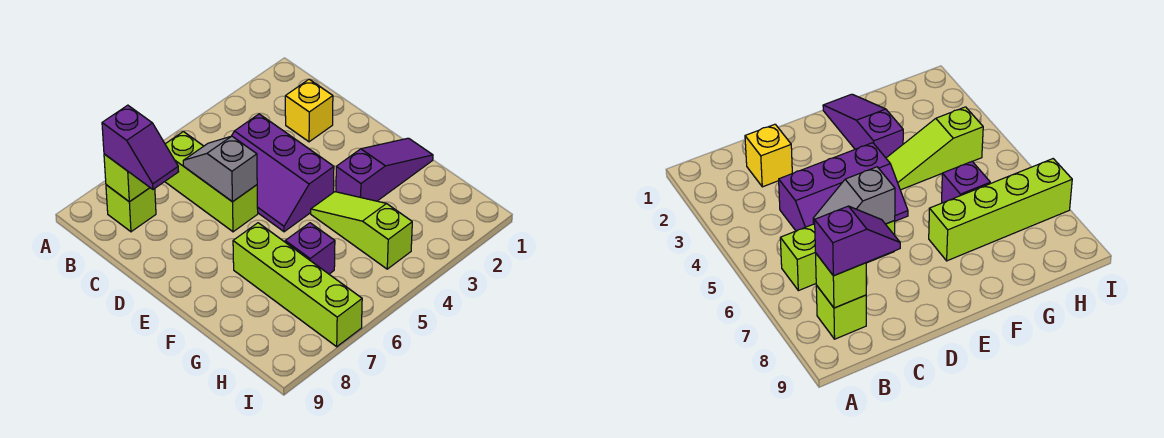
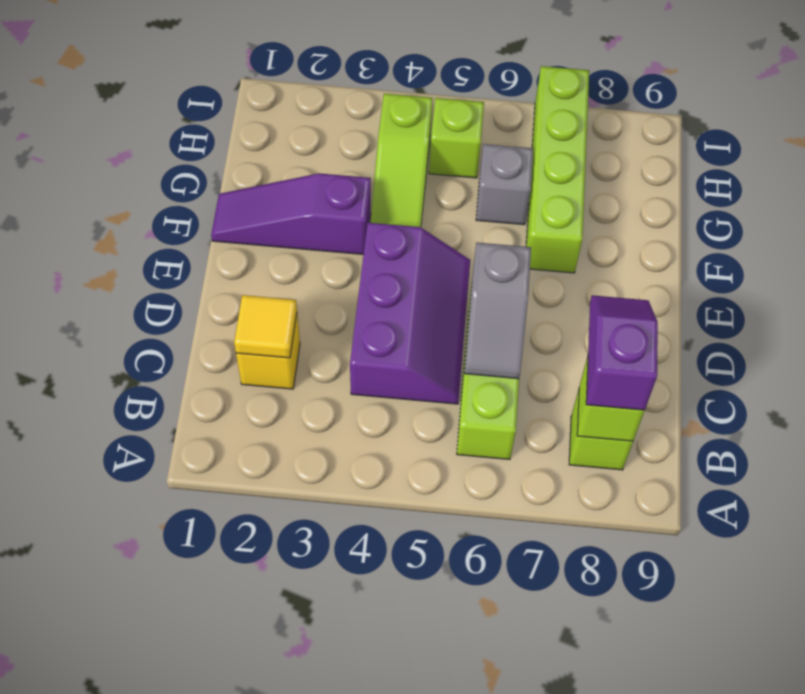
none -> yellow tile C2 level 2
purple brick G6 level 1 -> grey brick G6 level 1
none -> lime brick H5 level 1

